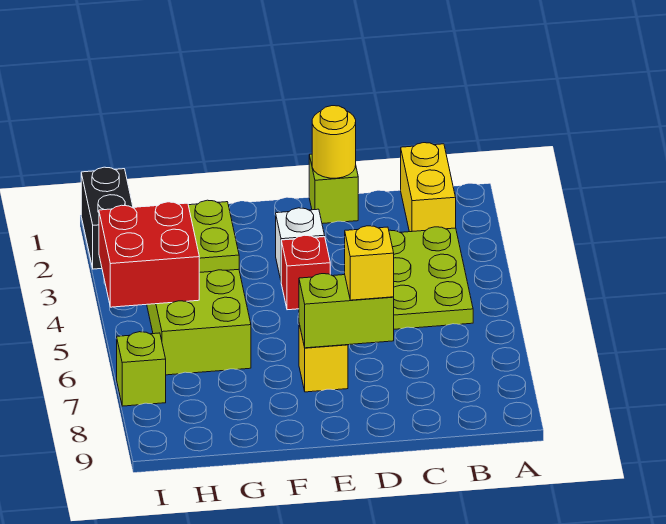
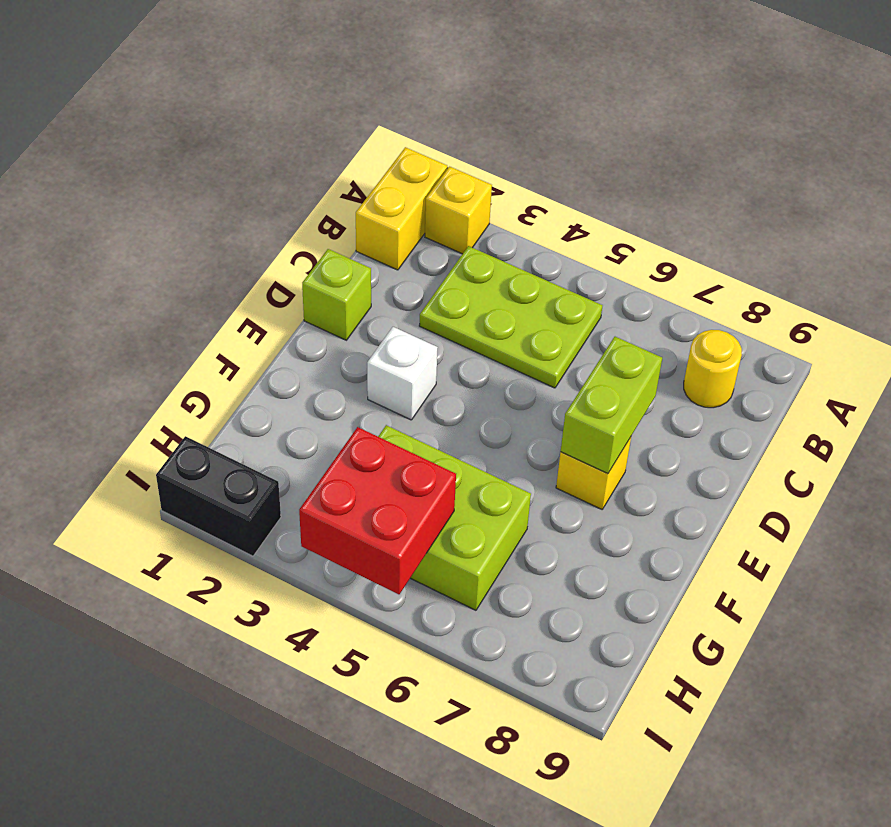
yellow brick B1:B2 level 1 -> yellow brick A1:B1 level 1
yellow round brick D1 level 2 -> yellow round brick B8 level 1
yellow brick D7 level 3 -> yellow brick A2 level 1
red brick E4 level 1 -> none
lime plate G3:G4 level 2 -> none
lime brick I7 level 1 -> none

